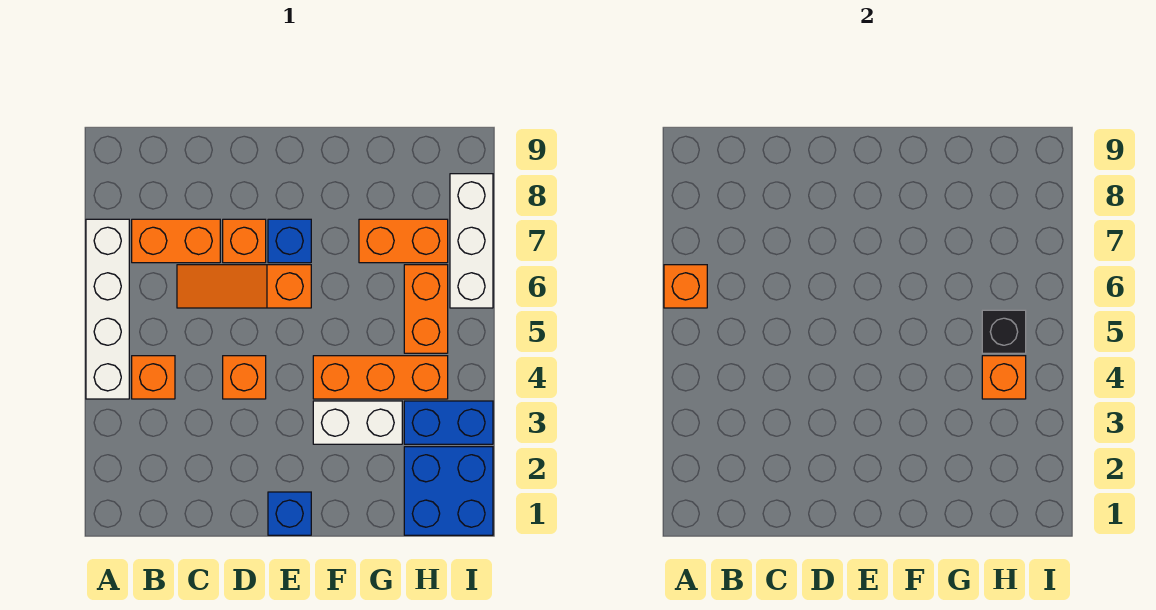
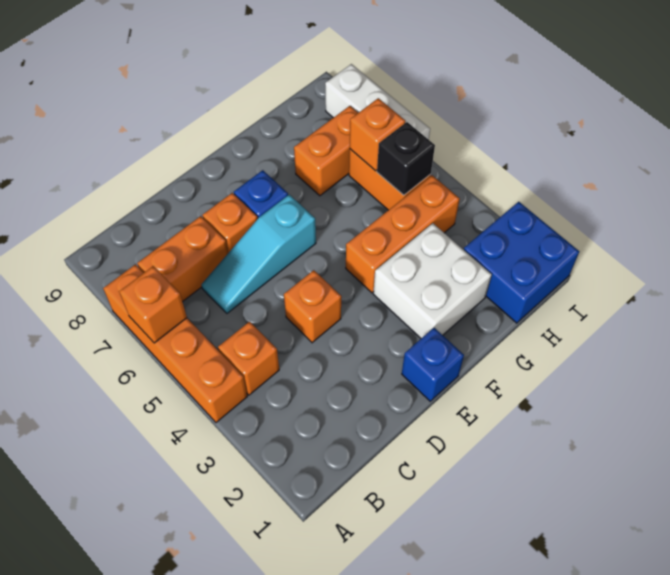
white brick A4:A7 level 1 -> orange brick A4:A7 level 1
orange slope C6:E6 level 1 top E -> cyan slope C6:E6 level 1 top E
white brick F3:G3 level 1 -> white brick F2:G3 level 1
blue brick H3:I3 level 1 -> none
orange brick H4 level 2 -> orange brick H6 level 2

